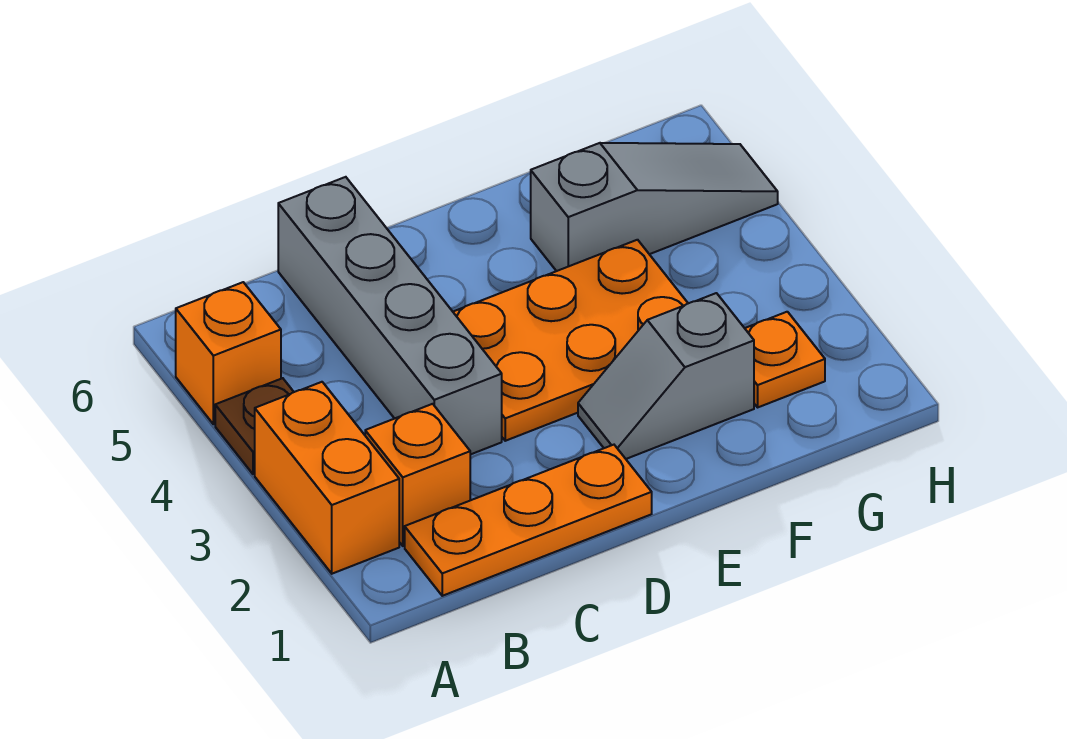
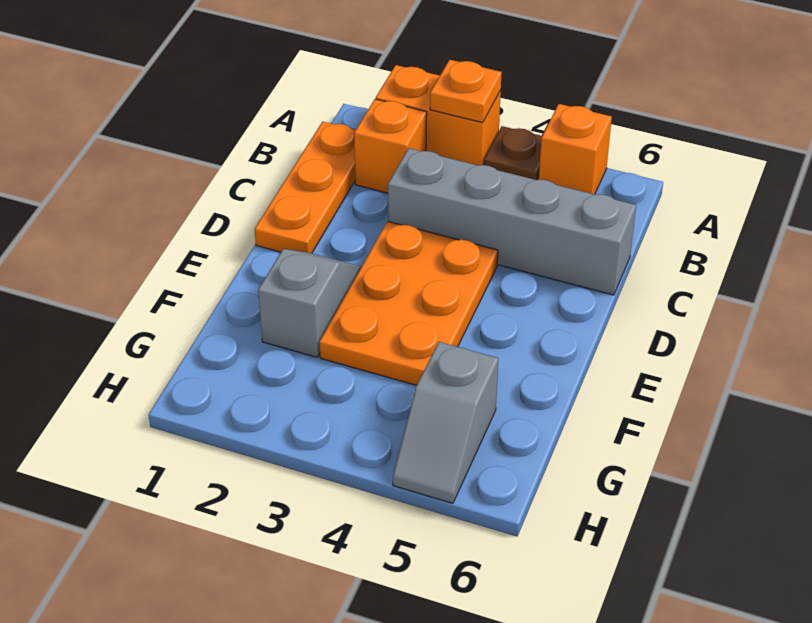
grey slope F5:H5 level 1 top F -> grey slope G5:H5 level 1 top G
orange plate G2 level 1 -> orange plate A3 level 2

